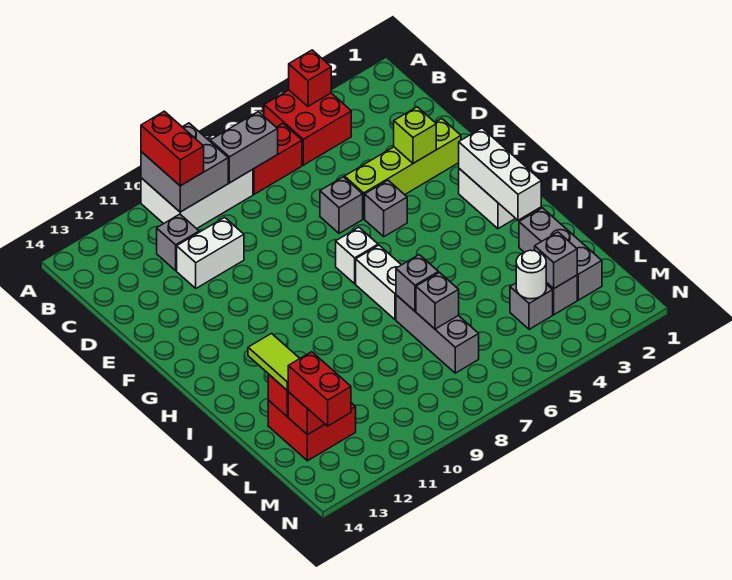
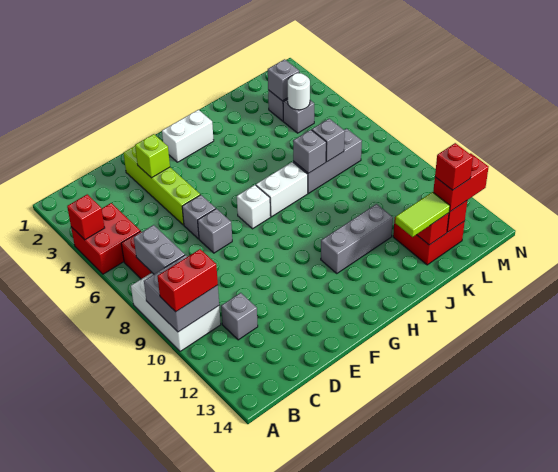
white brick D10:D11 level 1 -> none
grey brick F5 level 1 -> grey brick E7 level 1
white brick G2:I2 level 2 -> none
grey brick J2:L2 level 1 -> grey brick H11:J11 level 1
none -> red brick L13 level 4

